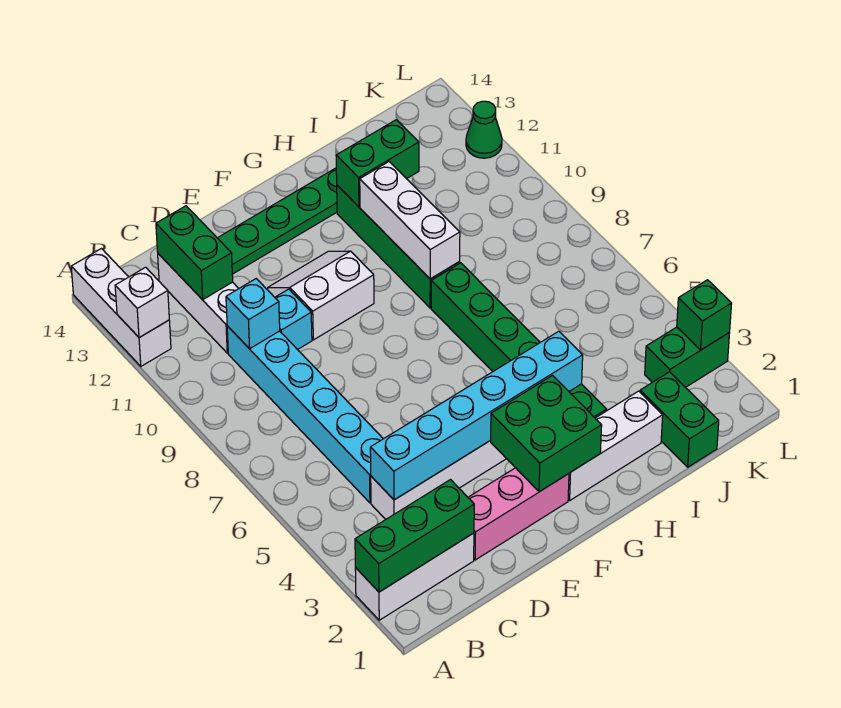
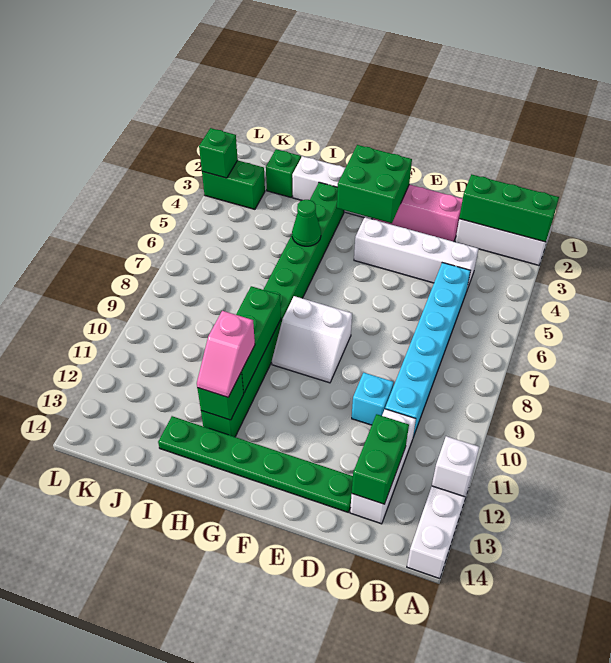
cyan brick C4:H4 level 2 -> none
cyan brick C10 level 2 -> none
white slope E10:F11 level 1 top 10 -> white slope F8:G9 level 1 top 8
white brick H9:H11 level 2 -> green brick H9:H11 level 2
none -> pink slope H11:H12 level 3 top 11
green brick H12:I12 level 2 -> green brick H12 level 2
green brick J1:J2 level 1 -> green brick J2 level 1
green cone L12 level 1 -> green cone H5 level 2

